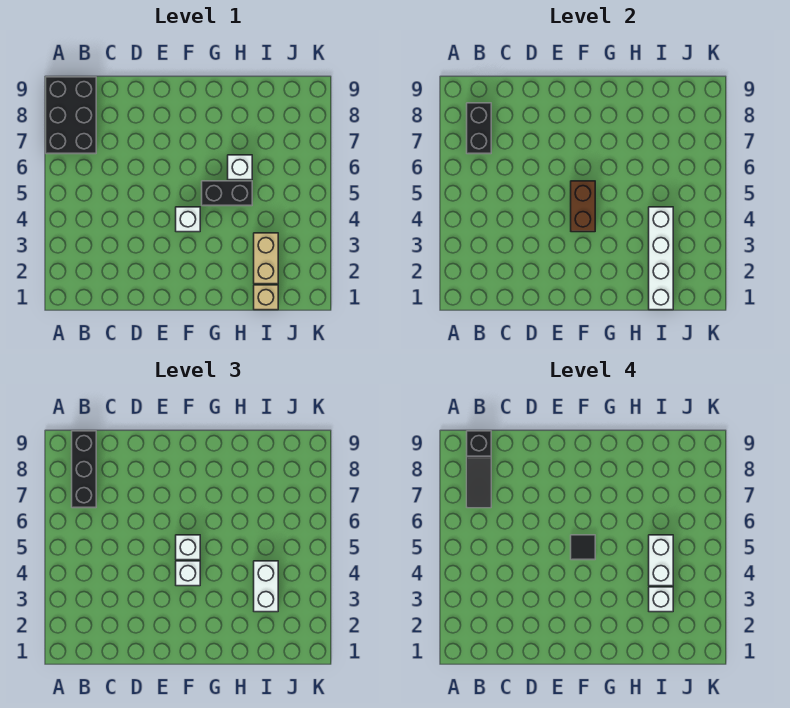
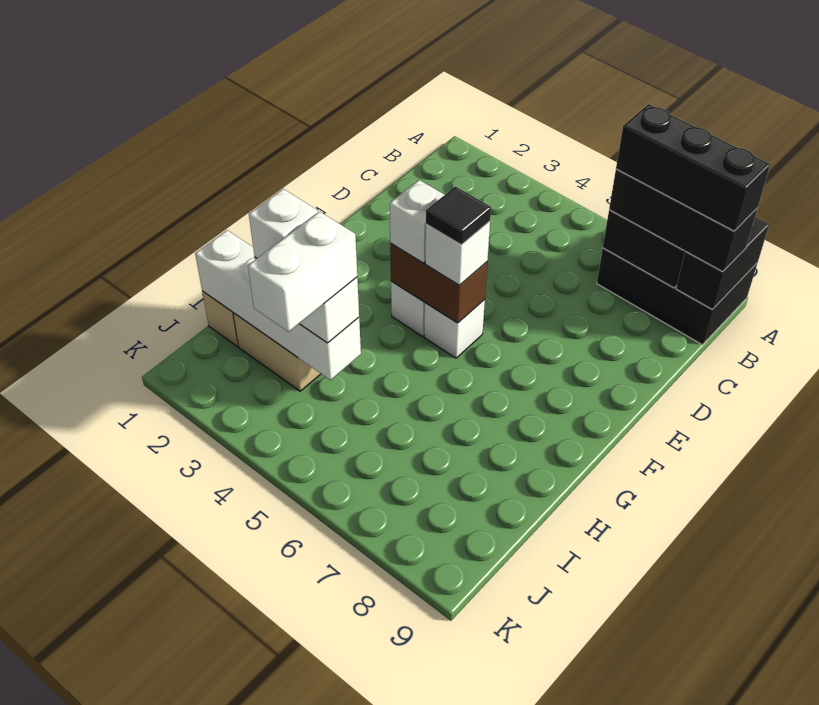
black slope B7:B9 level 4 top 9 -> black brick B7:B9 level 4
black brick G5:H5 level 1 -> black brick A9:B9 level 2
white brick H6 level 1 -> white brick F5 level 1
white brick I4:I5 level 4 -> white brick I4:J4 level 4

